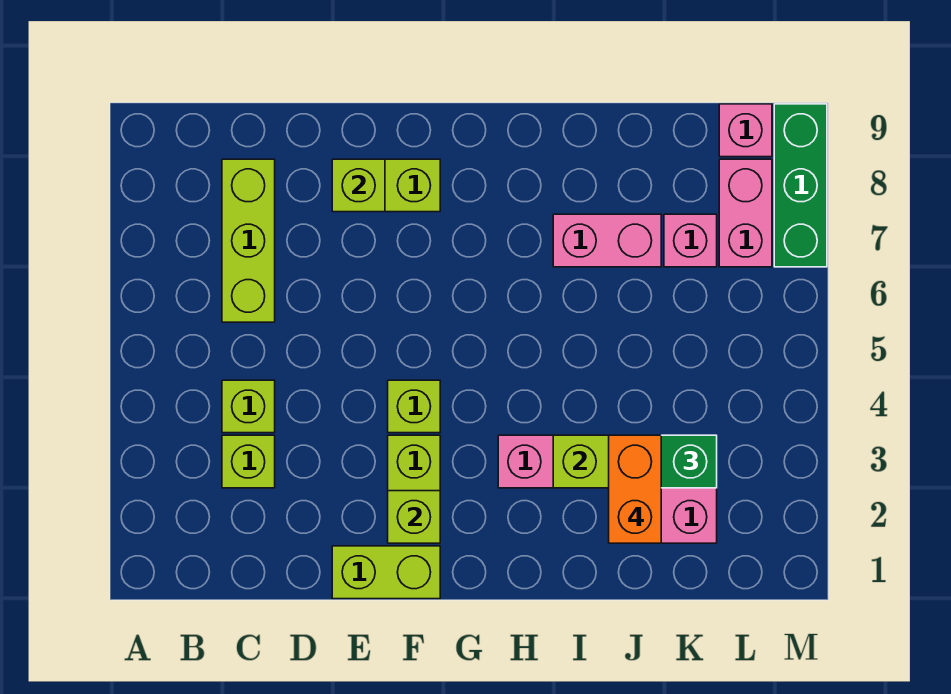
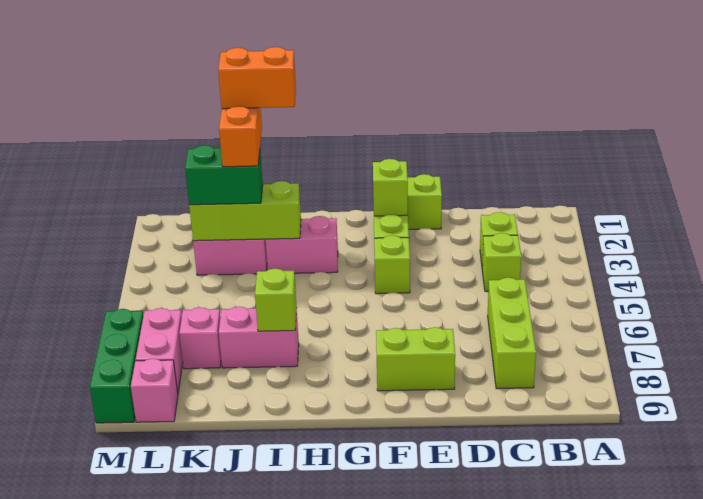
lime brick E8 level 2 -> lime brick I7 level 2
none -> orange brick I2:J2 level 5

